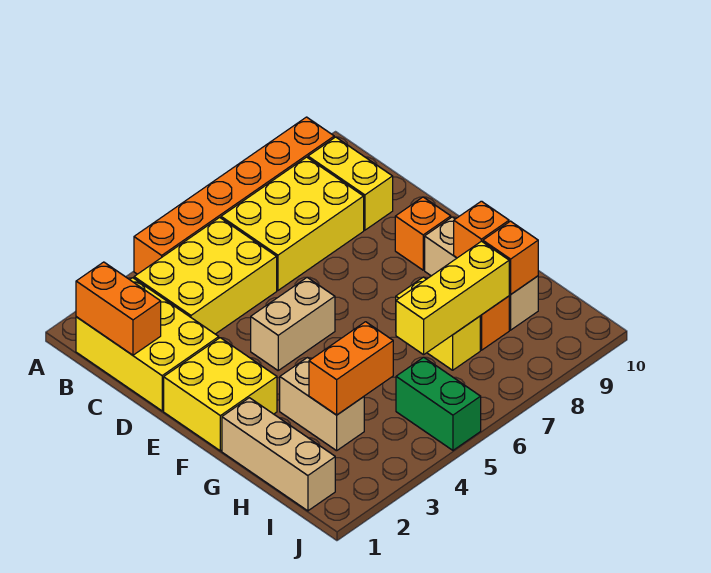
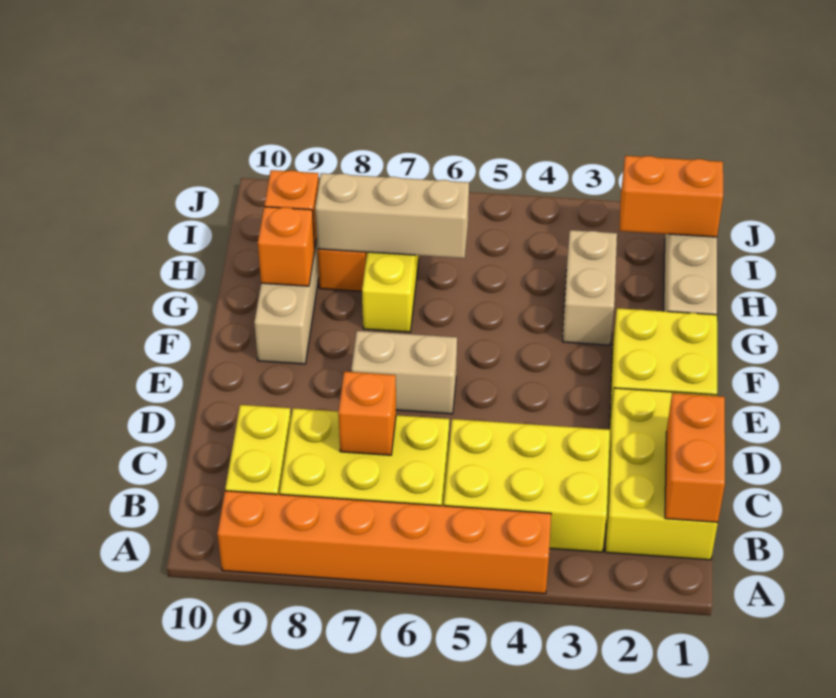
tan brick E4:E5 level 1 -> tan brick E6:E7 level 1
orange brick E9 level 1 -> orange brick C7 level 2
orange brick H3:H4 level 2 -> orange brick I1:I2 level 2
yellow brick H6:H8 level 2 -> tan brick H6:H8 level 2
green brick I5:J5 level 1 -> none

